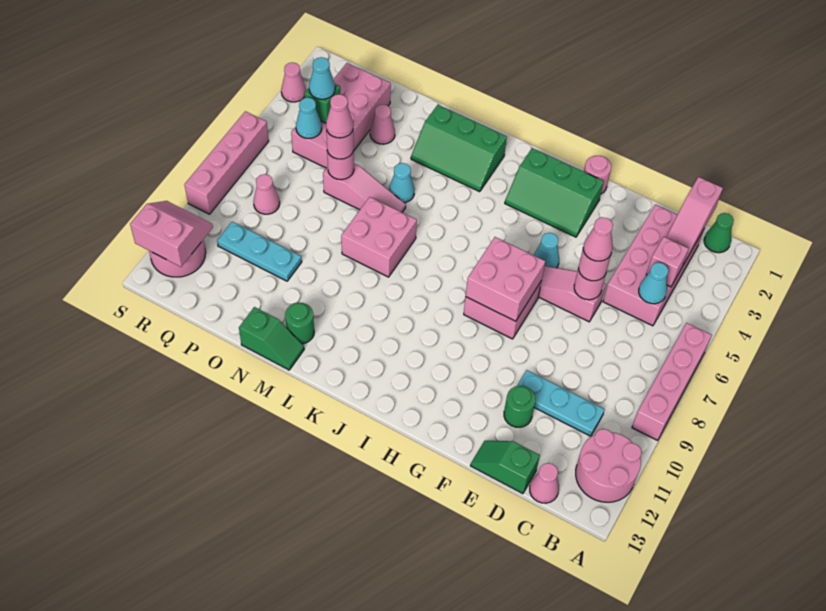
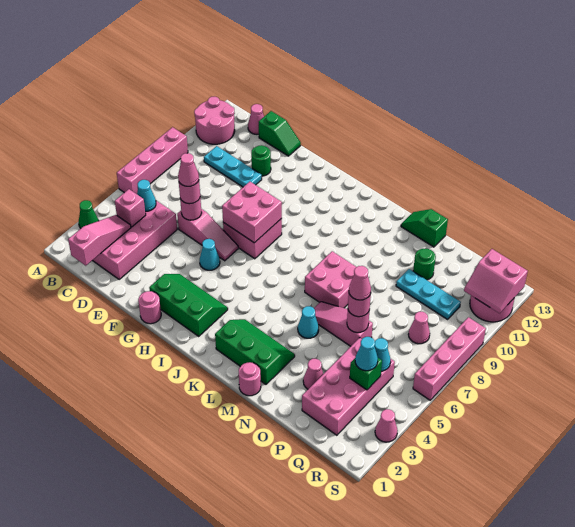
green cone B1 level 1 -> green cone A3 level 1
none -> pink round brick M1 level 1
green round brick M12 level 1 -> green round brick O11 level 1

